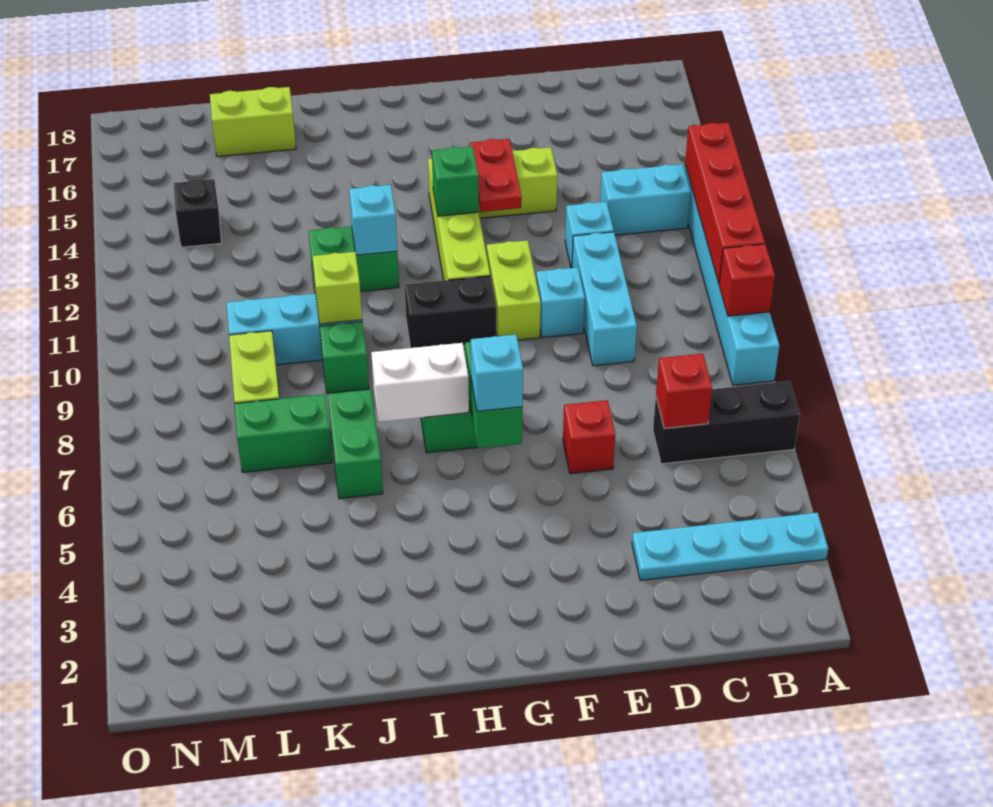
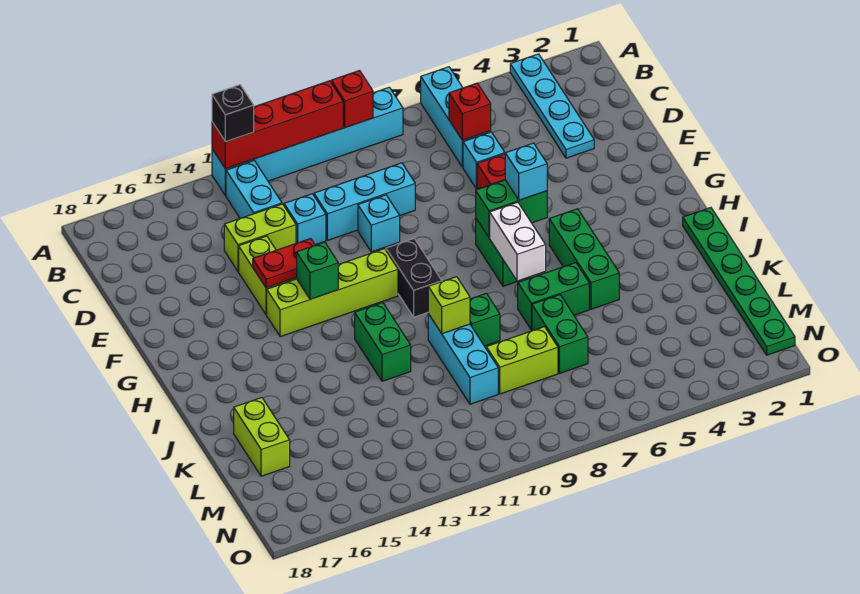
black brick A6:C6 level 1 -> cyan brick A6:C6 level 1
lime brick F10:F11 level 1 -> lime brick D13:D14 level 1
none -> green brick H5:J5 level 1
none -> green plate I1:N1 level 1
cyan brick I12 level 2 -> cyan brick D6 level 1
black brick M14 level 1 -> black brick A13 level 3

